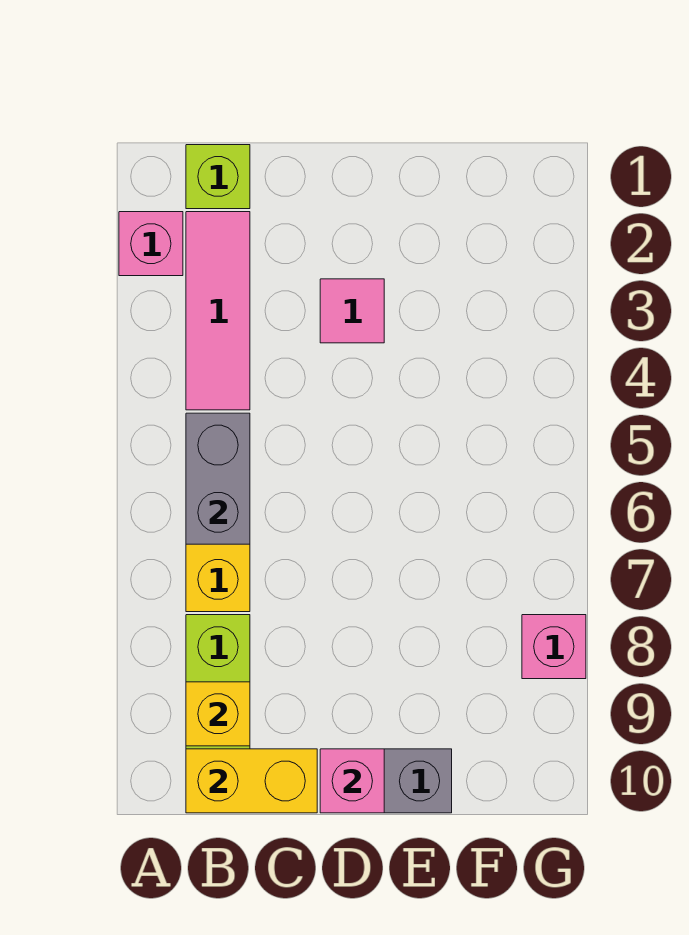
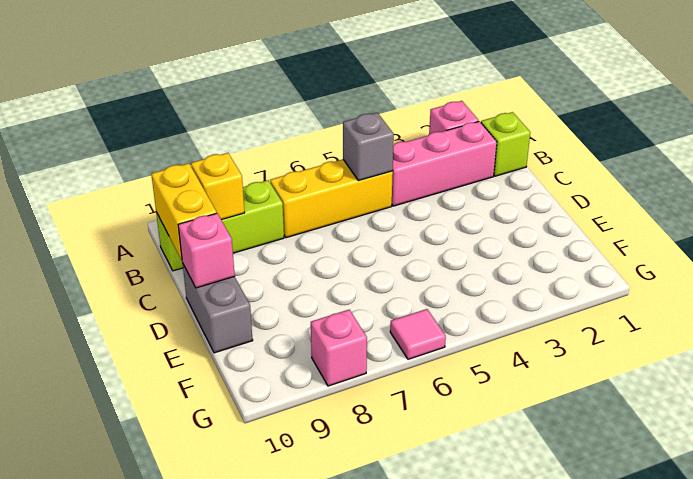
pink tile B2:B4 level 1 -> pink brick B2:B4 level 1
grey brick B5:B6 level 2 -> grey brick B5 level 2
pink tile D3 level 1 -> pink tile G6 level 1

